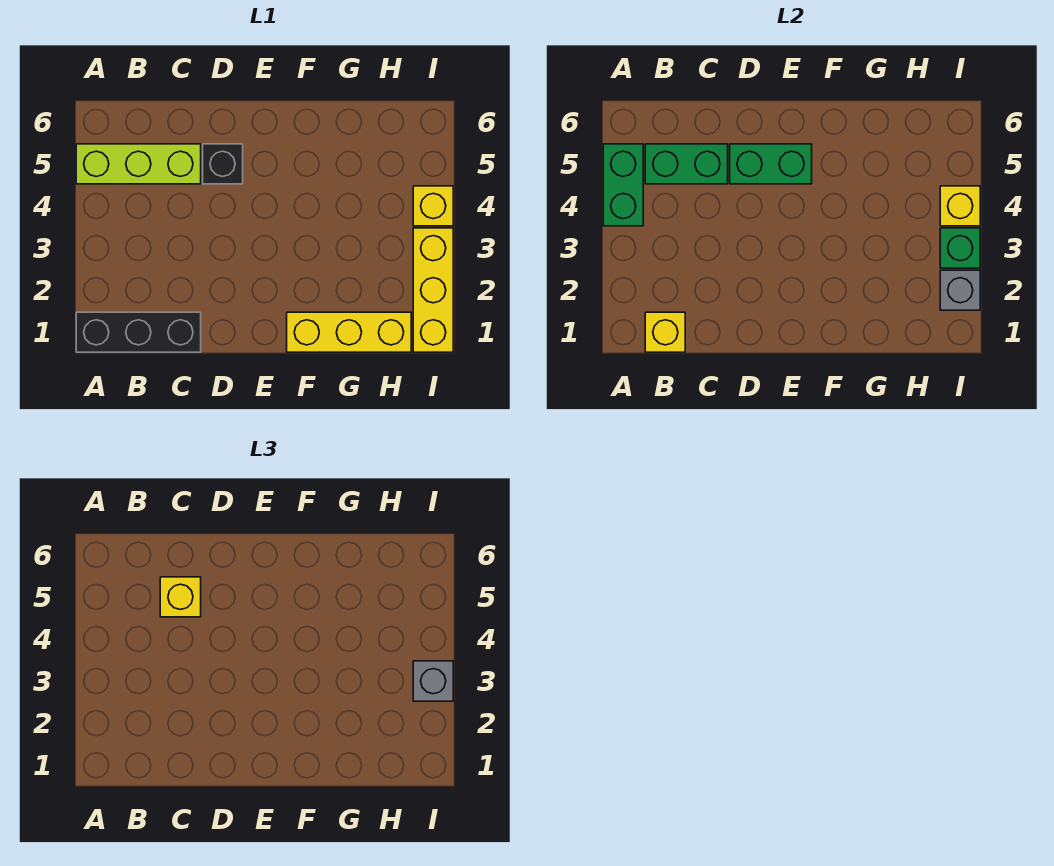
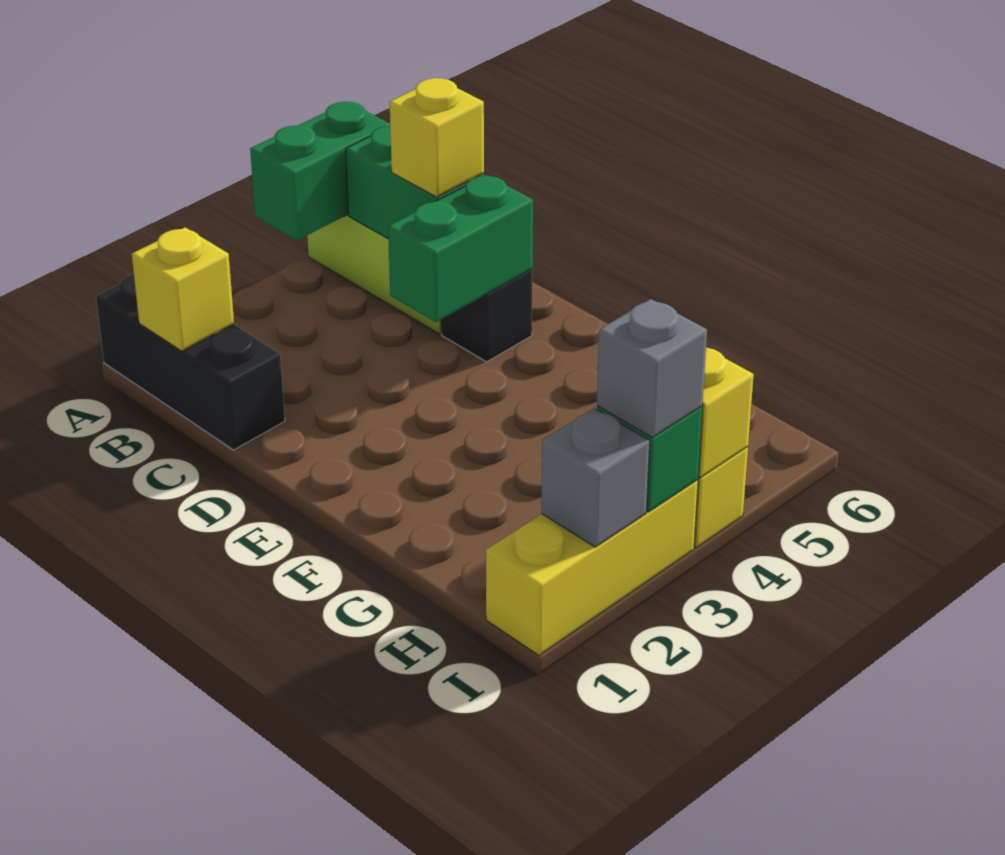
green brick D5:E5 level 2 -> green brick D4:D5 level 2
yellow brick F1:H1 level 1 -> none

